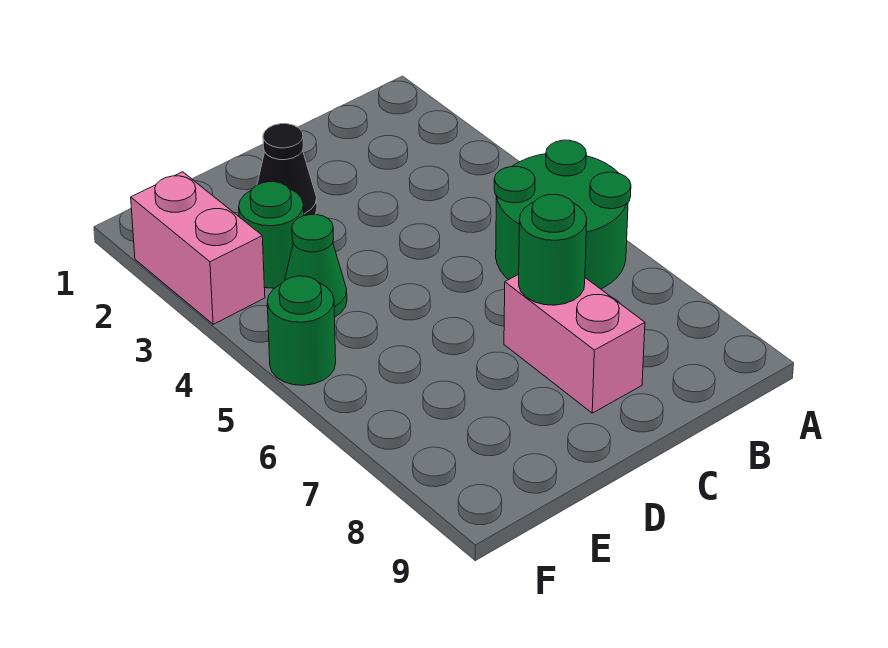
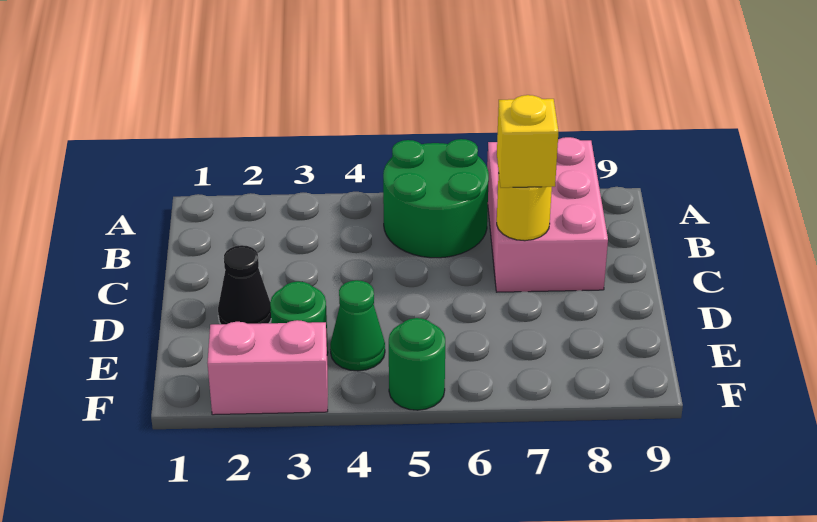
pink brick C7:C8 level 1 -> pink brick A7:C8 level 1
green round brick C7 level 2 -> yellow round brick C7 level 2
none -> yellow brick C7 level 3

